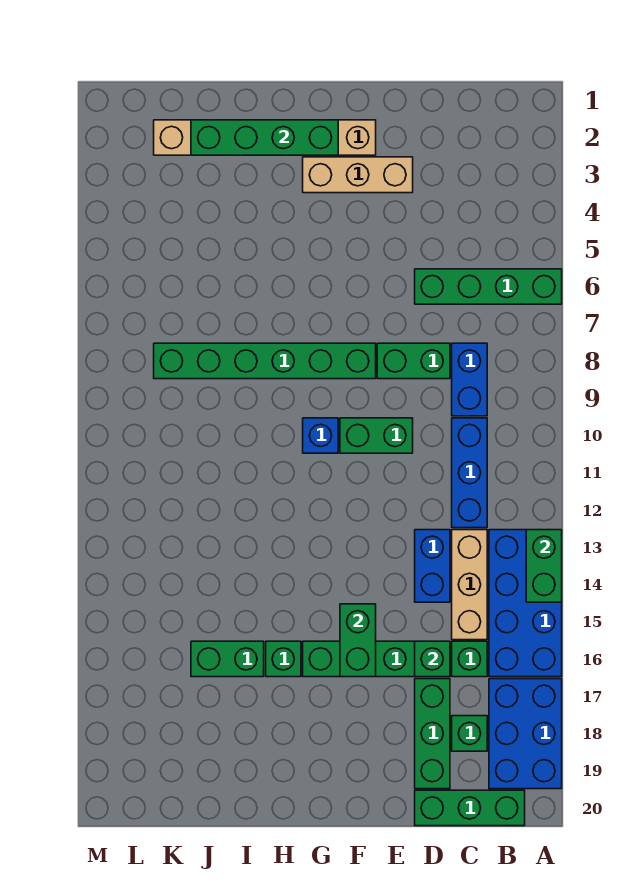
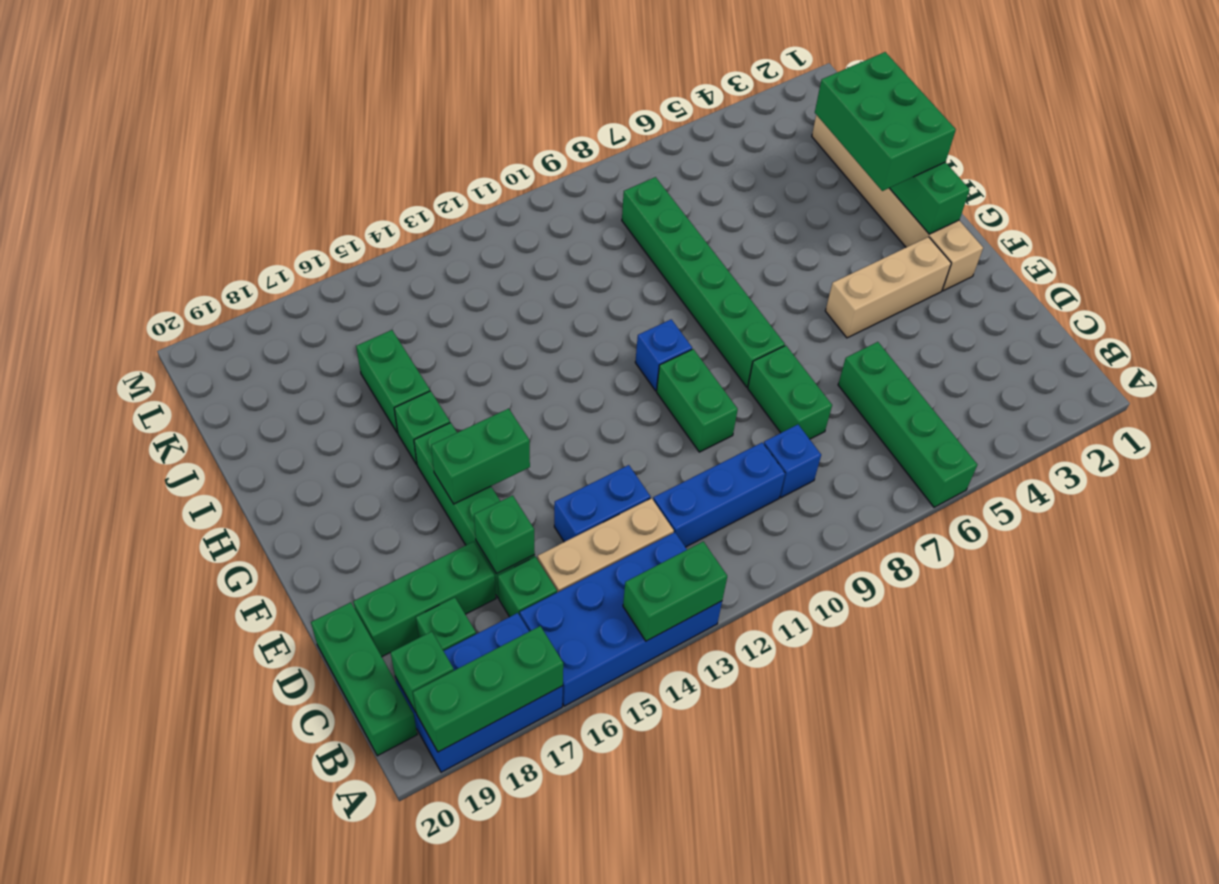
none -> green brick A17:A19 level 2
none -> green brick B19 level 2
blue brick C8:C9 level 1 -> blue brick C9 level 1
tan brick E3:G3 level 1 -> tan brick F3:F5 level 1
none -> green brick H2:J3 level 3

